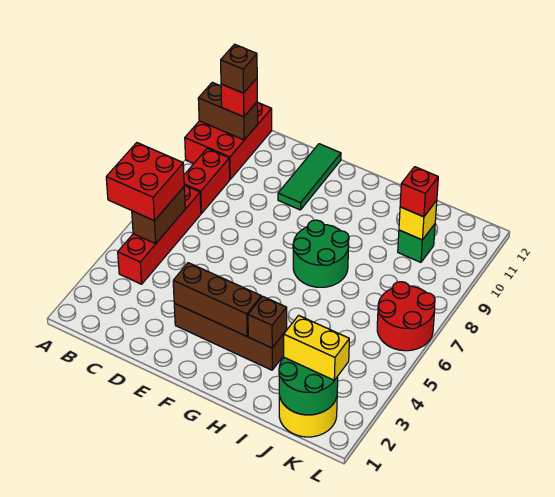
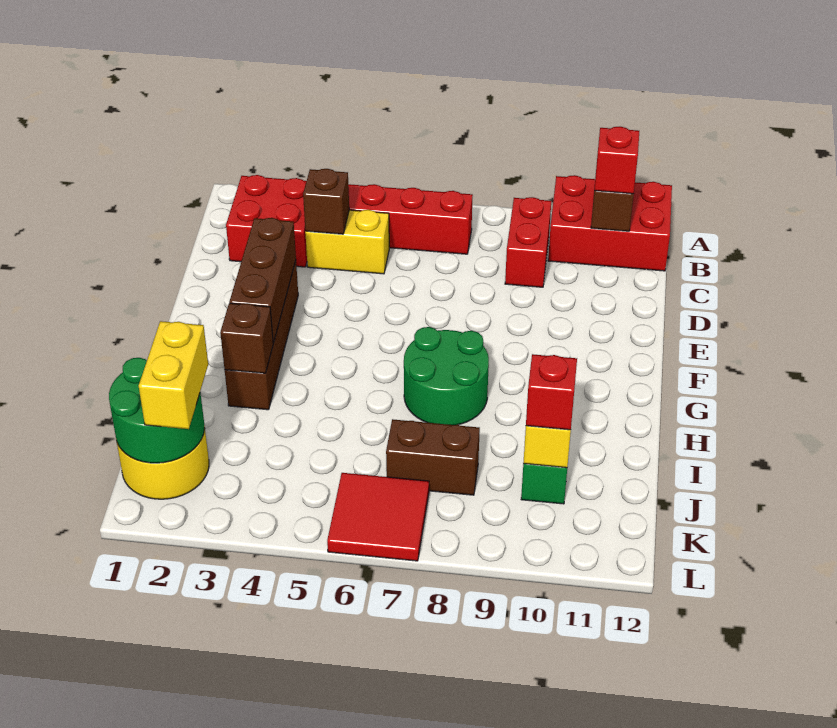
red brick A5:B6 level 3 -> red brick B2:C3 level 1
brown brick B5:B6 level 2 -> brown brick J7:J8 level 1
red brick B8:B9 level 1 -> red brick B9:C9 level 1
brown brick B11 level 4 -> brown brick C4 level 2
none -> yellow brick C4:C5 level 1
green tile E10:E12 level 1 -> none
red round brick K6:L7 level 1 -> red tile K6:L7 level 1

